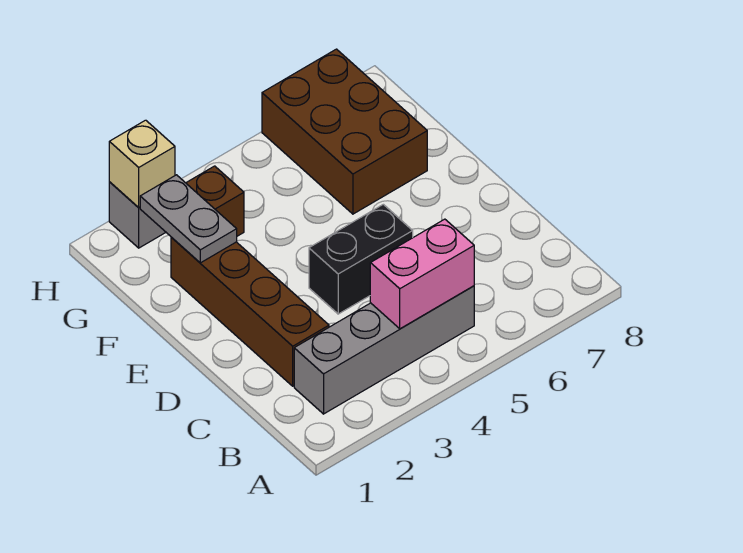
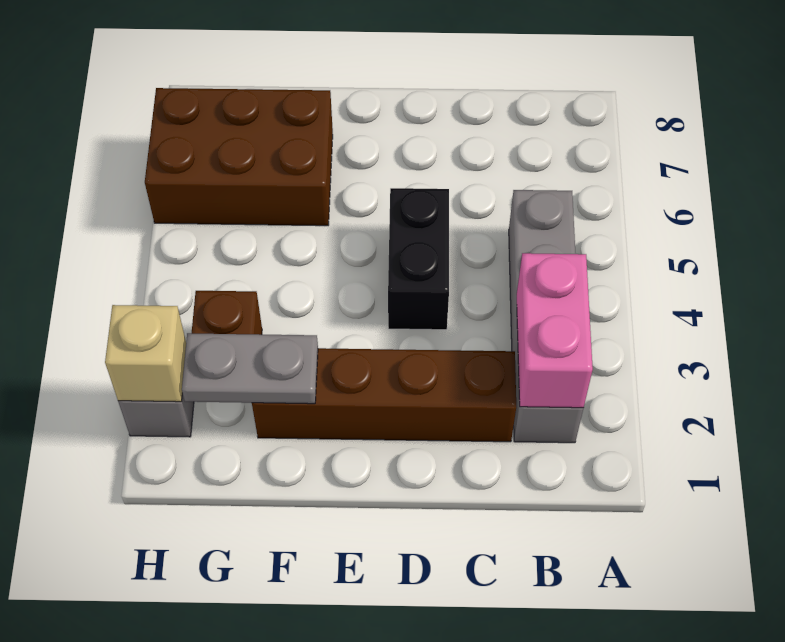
pink brick B4:B5 level 2 -> pink brick B2:B3 level 2

